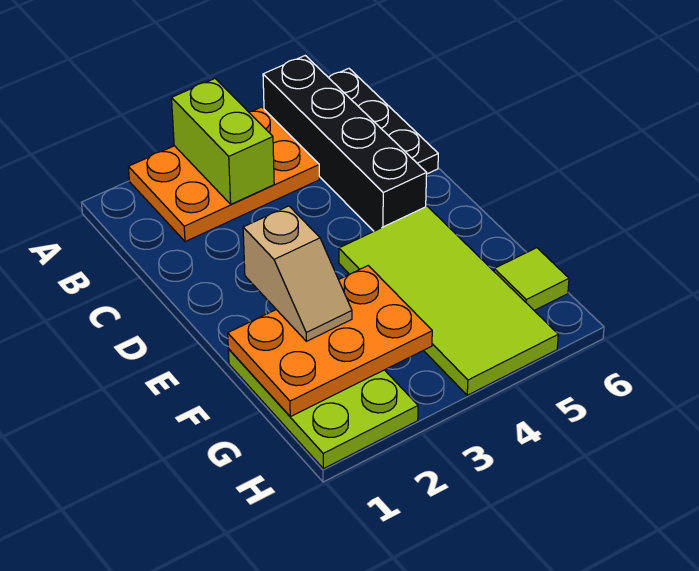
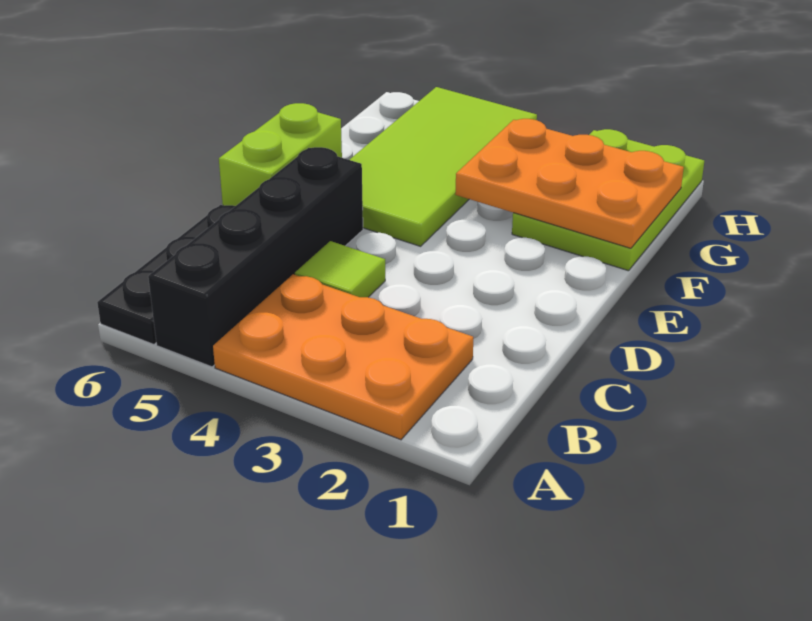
lime brick A3:B3 level 2 -> lime brick D6:E6 level 1
tan slope E2:F2 level 3 top E -> none
lime tile G6 level 1 -> lime tile C4 level 1

